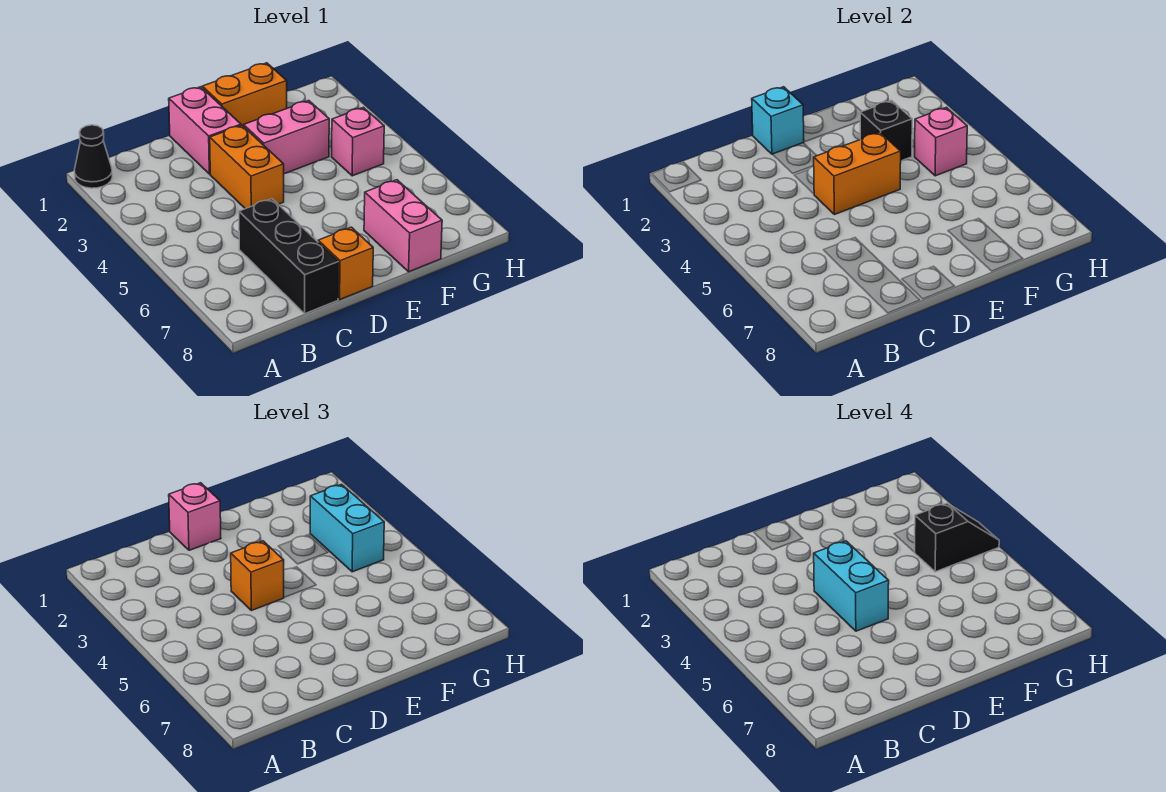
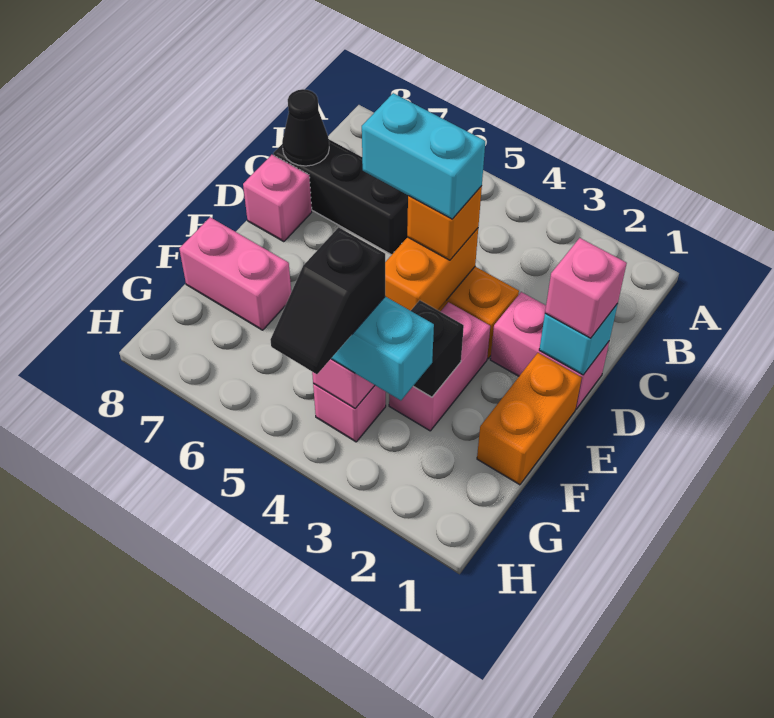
black cone A1 level 1 -> black cone C8 level 2
orange brick D8 level 1 -> pink brick D8 level 1

